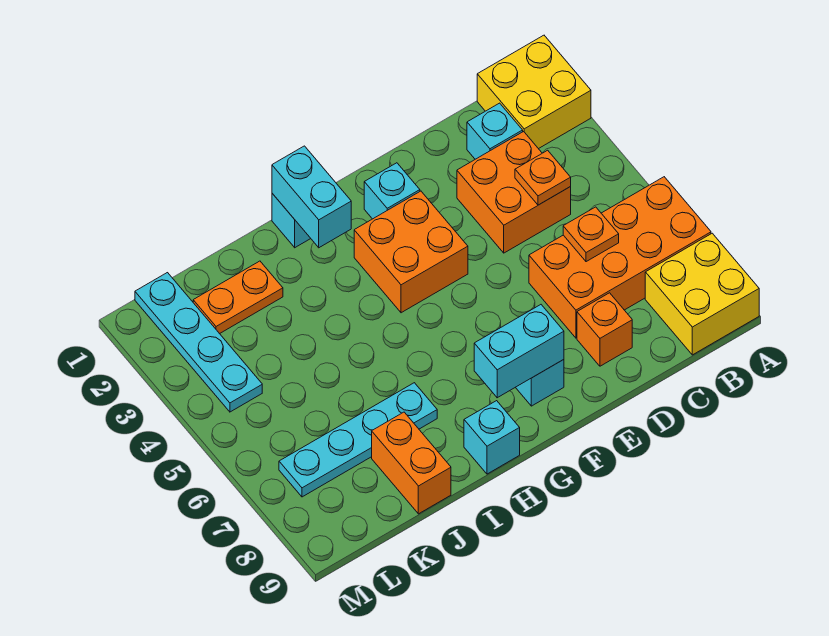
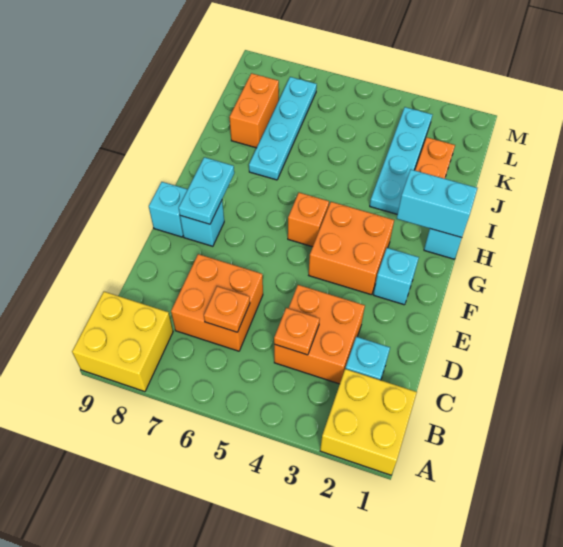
orange brick A6:D7 level 1 -> orange brick C6:D7 level 1
orange brick D8 level 1 -> orange brick G5 level 1
cyan brick F8:G8 level 2 -> cyan plate F8:G8 level 2
cyan brick H9 level 1 -> cyan brick F9 level 1
orange brick J8:J9 level 1 -> orange brick J8:K8 level 1
cyan plate L1:L4 level 1 -> cyan plate I3:L3 level 1

